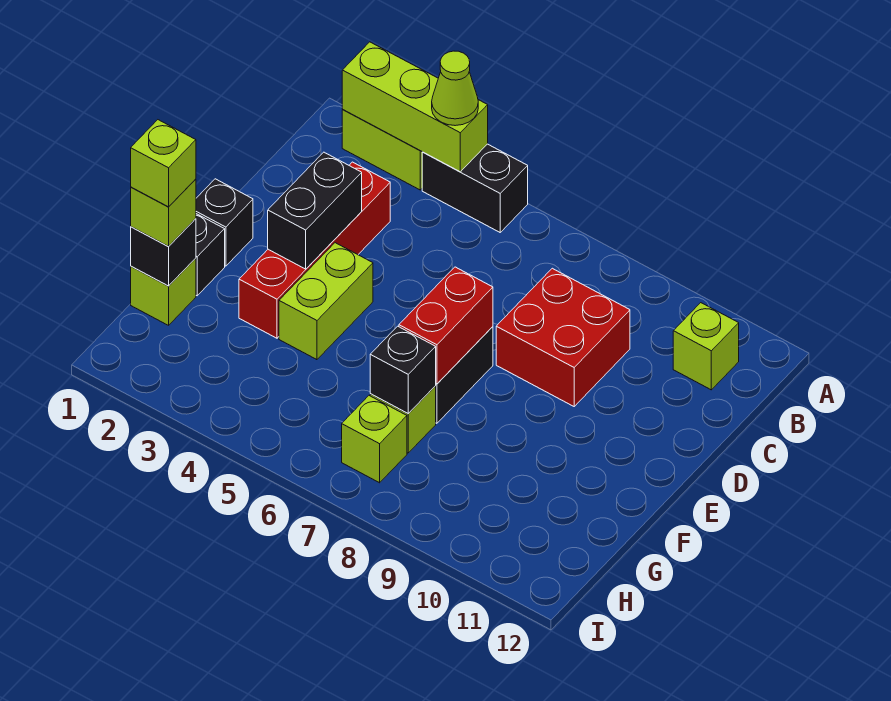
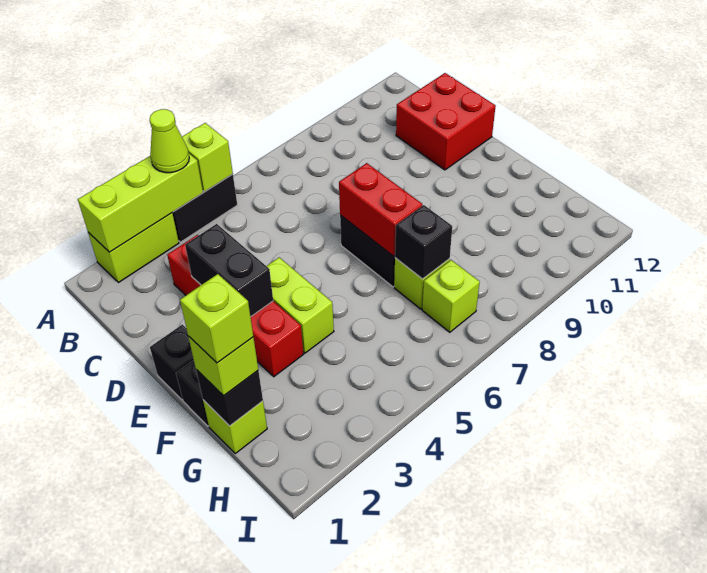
lime brick B11 level 1 -> lime brick A5 level 2
red brick C8:D9 level 1 -> red brick C11:D12 level 1

